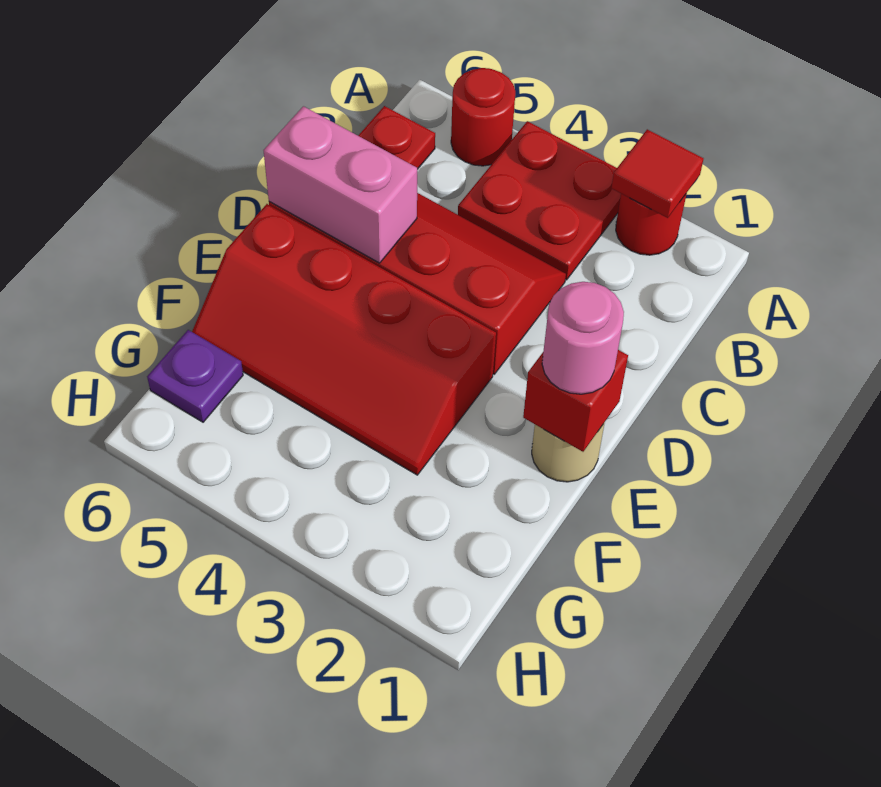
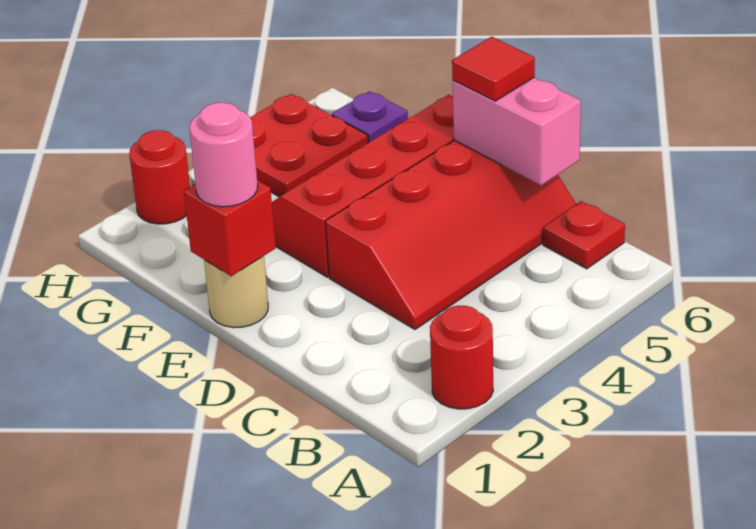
red tile A2 level 2 -> red tile D6 level 3
red plate A3:B4 level 1 -> red plate G4:H5 level 1
red round brick A5 level 1 -> red round brick H2 level 1
pink brick D5:D6 level 2 -> pink brick C6:D6 level 2

